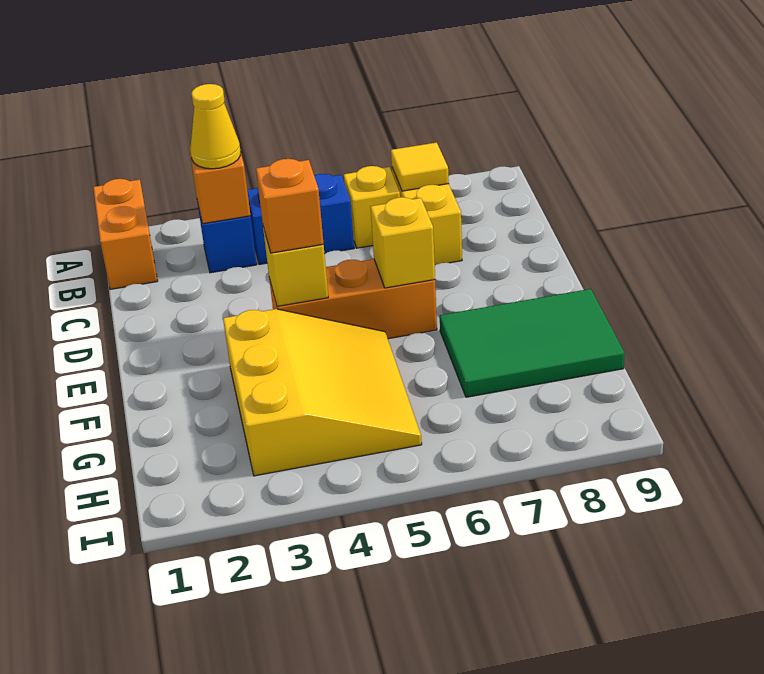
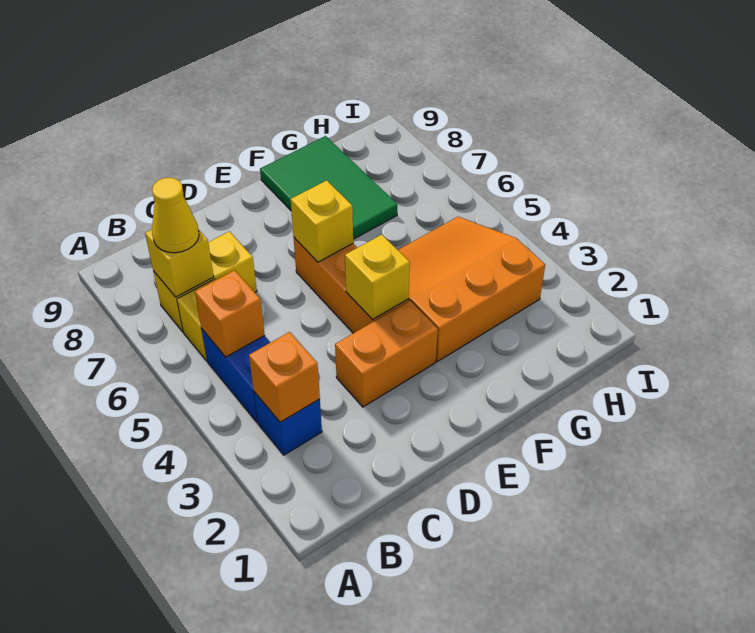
orange brick A1:B1 level 1 -> orange brick D3:E3 level 1
yellow cone B3 level 3 -> yellow cone B7 level 3
yellow tile B7 level 2 -> yellow brick B7 level 2
orange brick E4 level 3 -> orange brick B5 level 2
yellow slope F3:H5 level 1 top 3 -> orange slope F3:H5 level 1 top 3

